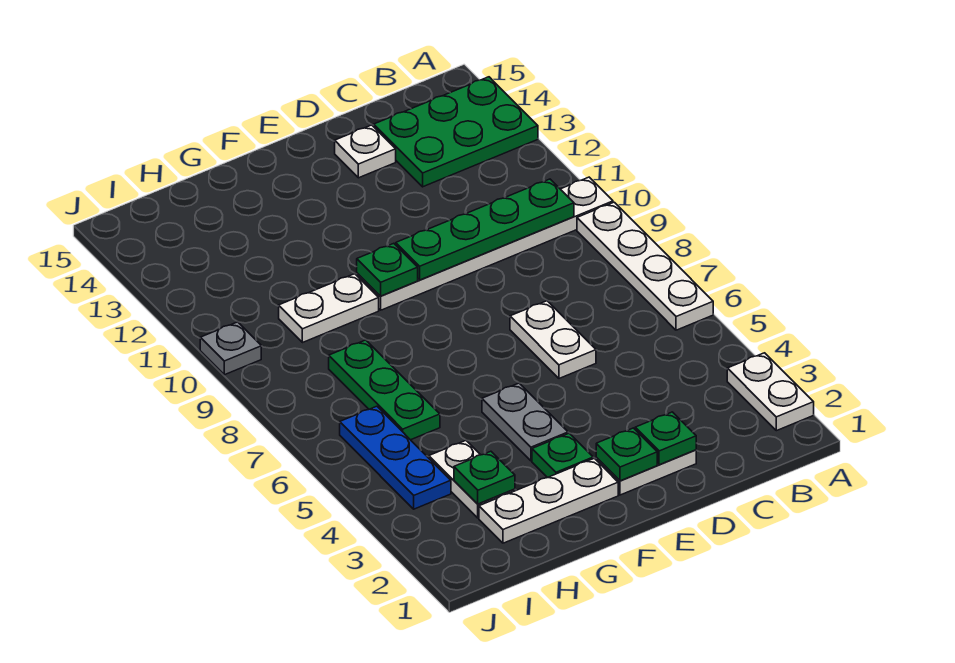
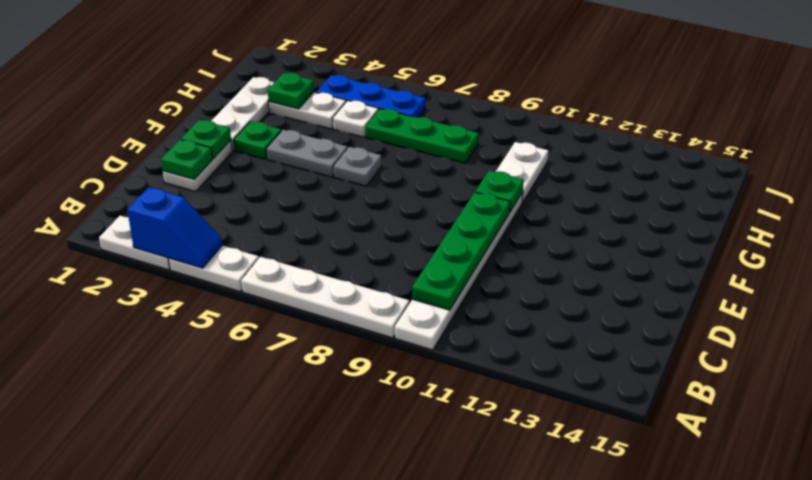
none -> blue slope A3:A4 level 2 top 3
green plate A13:C14 level 1 -> none
white plate D6:D7 level 1 -> white plate A4:A5 level 1
white plate D14 level 1 -> white plate H5 level 1
grey plate J10 level 1 -> grey plate F6 level 1

